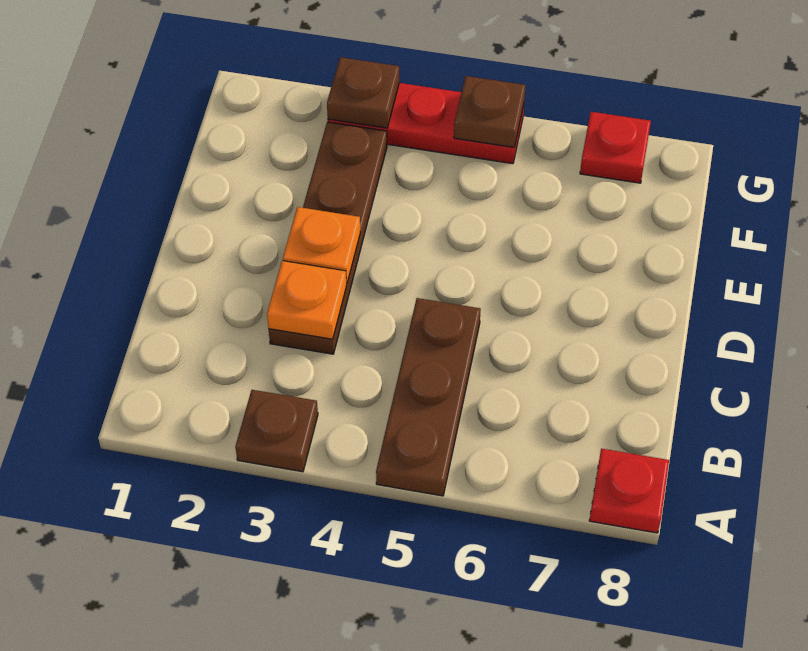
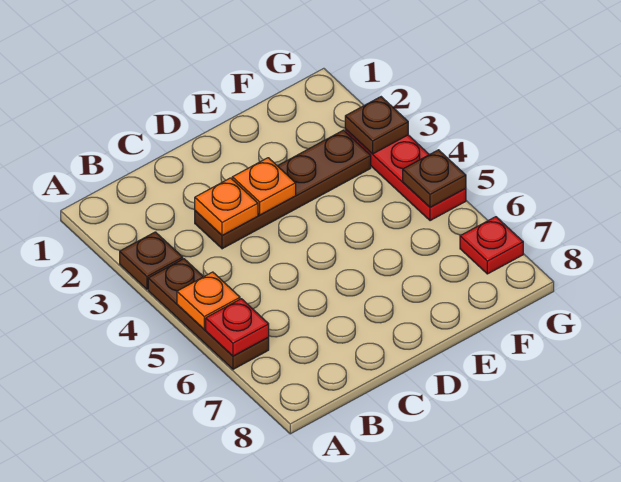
brown plate A5:C5 level 1 -> brown plate A4:A6 level 1
none -> orange plate A5 level 2
red plate A8 level 1 -> red plate A6 level 2

